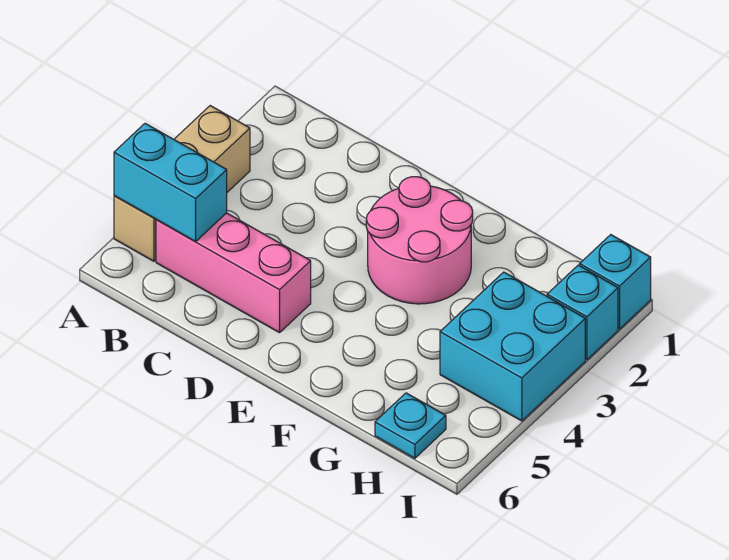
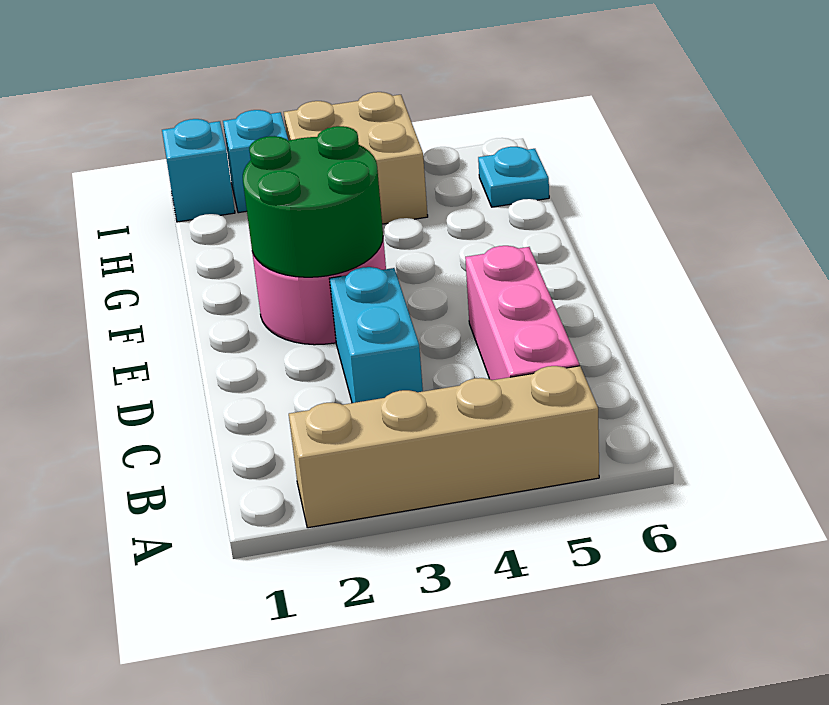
tan brick A3:A5 level 1 -> tan brick A2:A5 level 1
cyan brick A5:B5 level 2 -> cyan brick C3:D3 level 1
none -> green round brick E2:F3 level 2
cyan brick H3:I4 level 1 -> tan brick H3:I4 level 1

